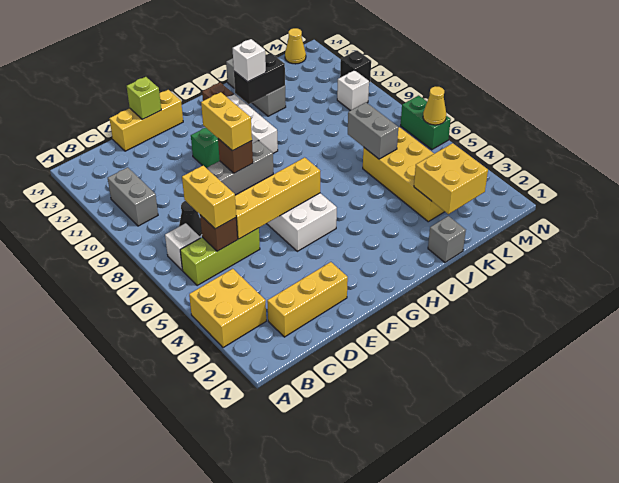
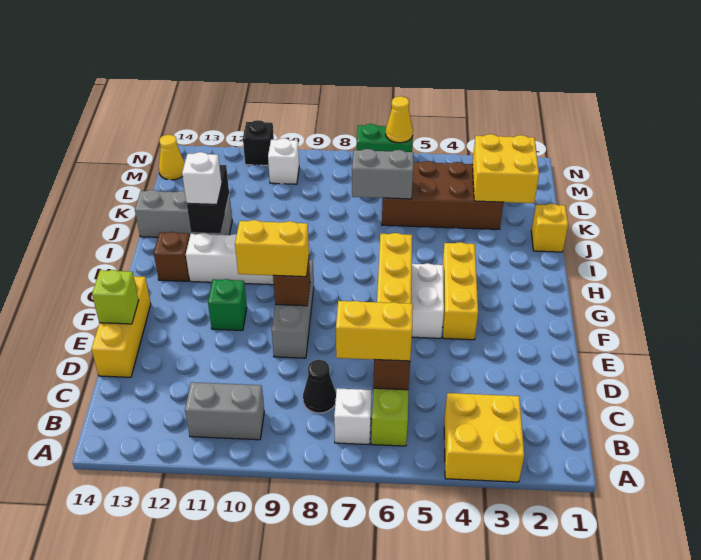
yellow brick C2:E2 level 1 -> yellow brick F4:H4 level 1
grey brick J1 level 1 -> yellow brick J1 level 1
yellow brick K3:L6 level 1 -> brown brick K3:L6 level 1

